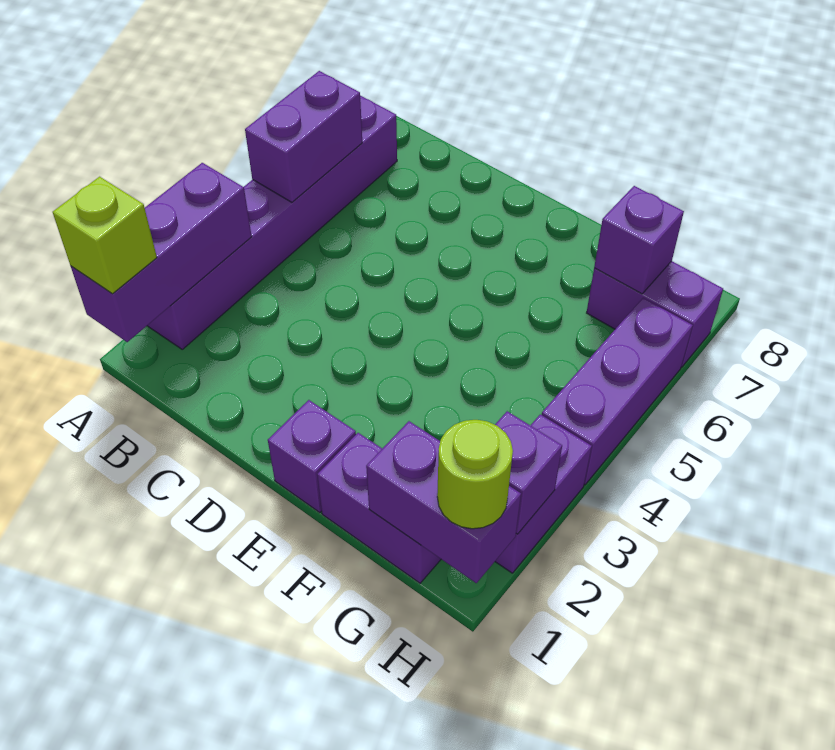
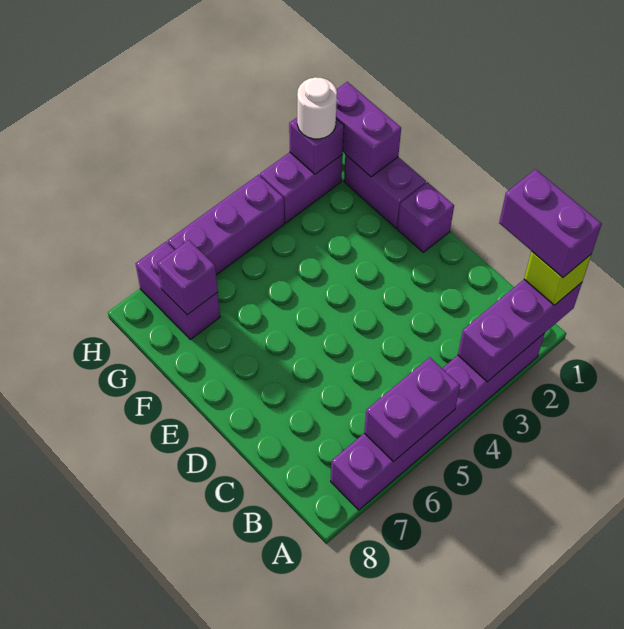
none -> purple brick A1:B1 level 4
lime round brick H1 level 3 -> none
none -> white round brick H2 level 3

